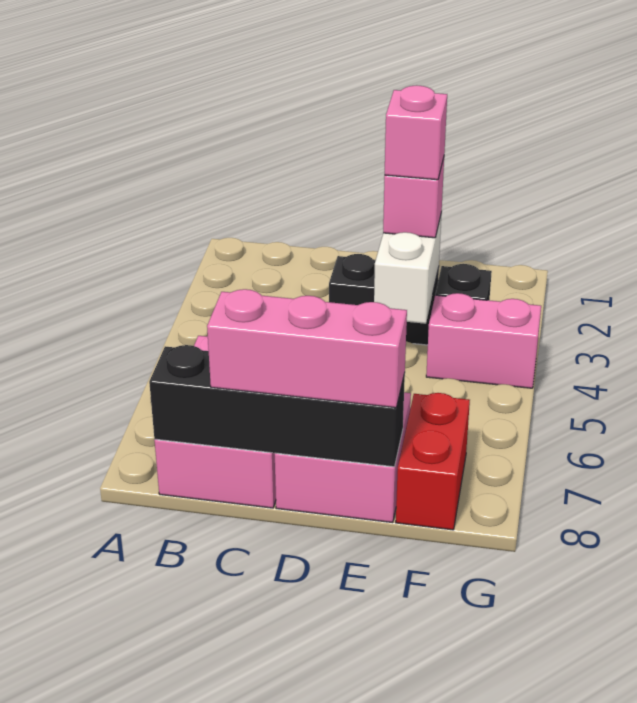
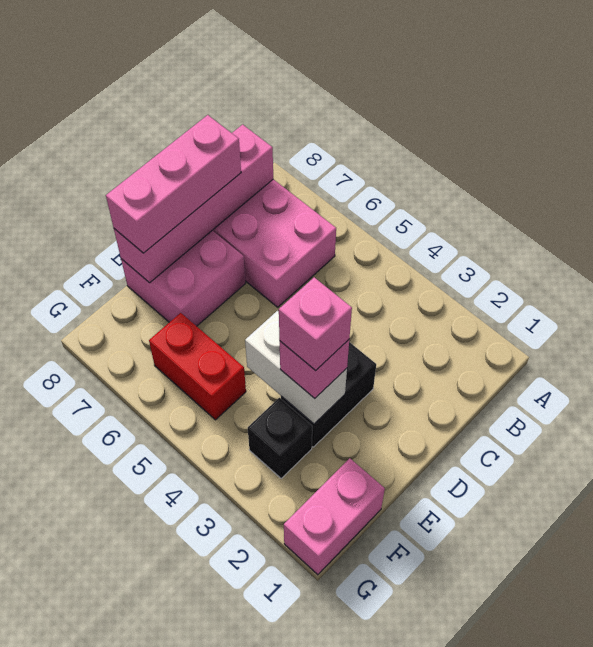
black brick B8:E8 level 2 -> pink brick B8:E8 level 2
pink brick F4:G4 level 1 -> pink brick F1:G1 level 1
red brick F7:F8 level 1 -> red brick F5:F6 level 1

